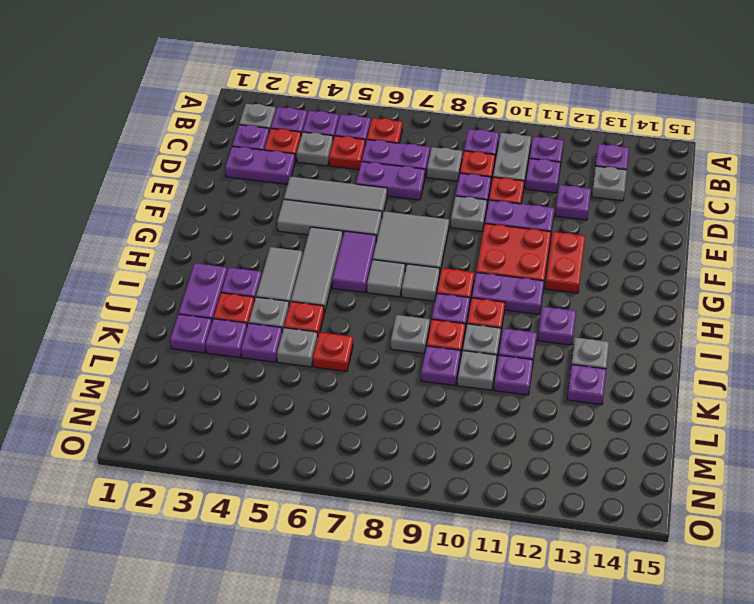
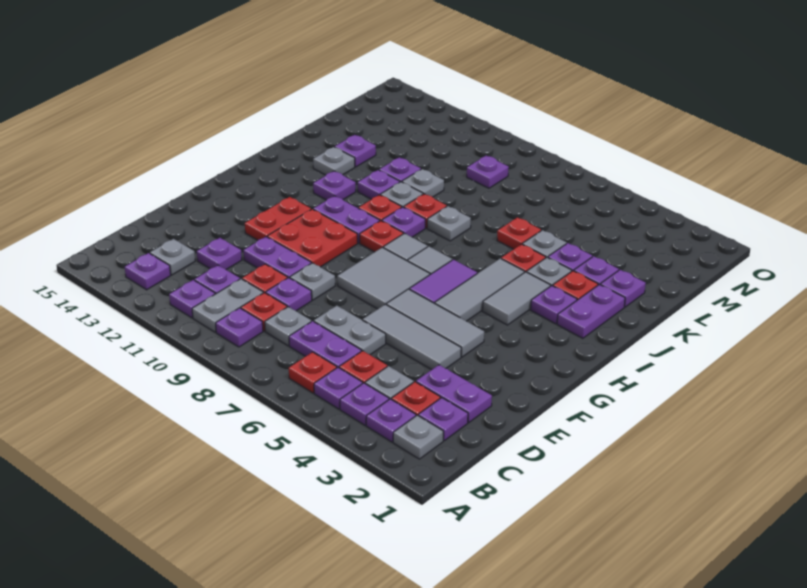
purple plate D6:D7 level 1 -> grey plate D6:D7 level 1
purple plate K9 level 1 -> purple plate M9 level 1

